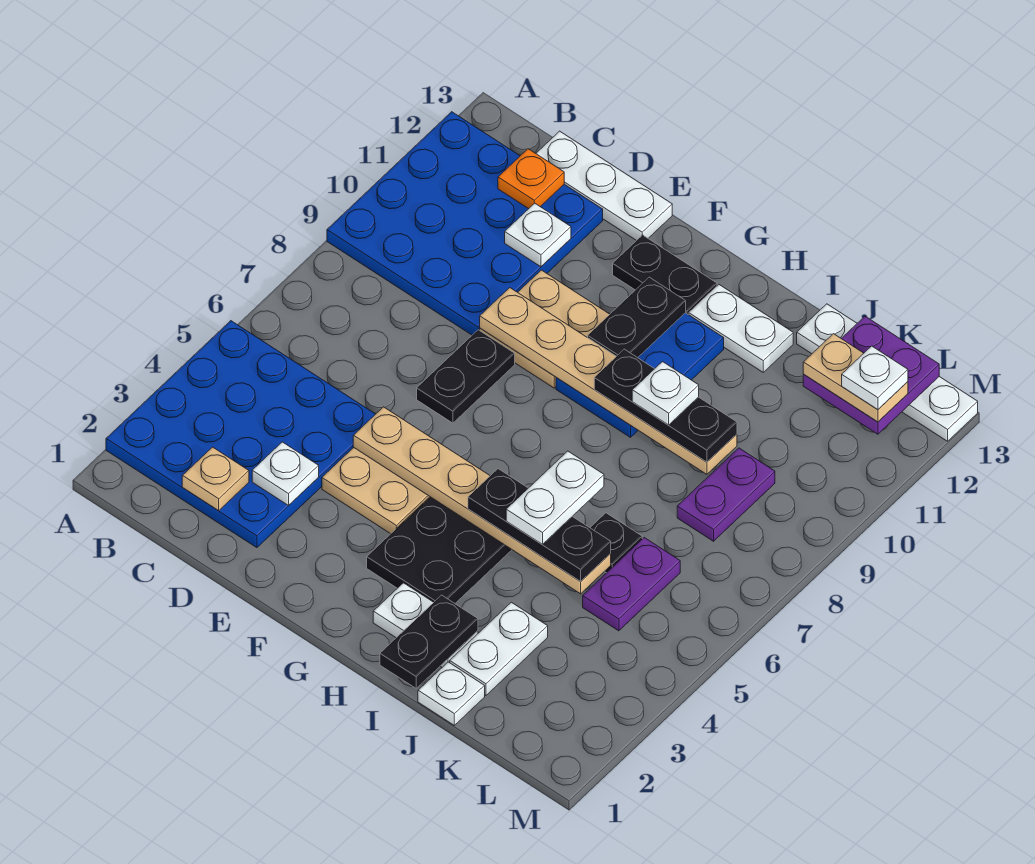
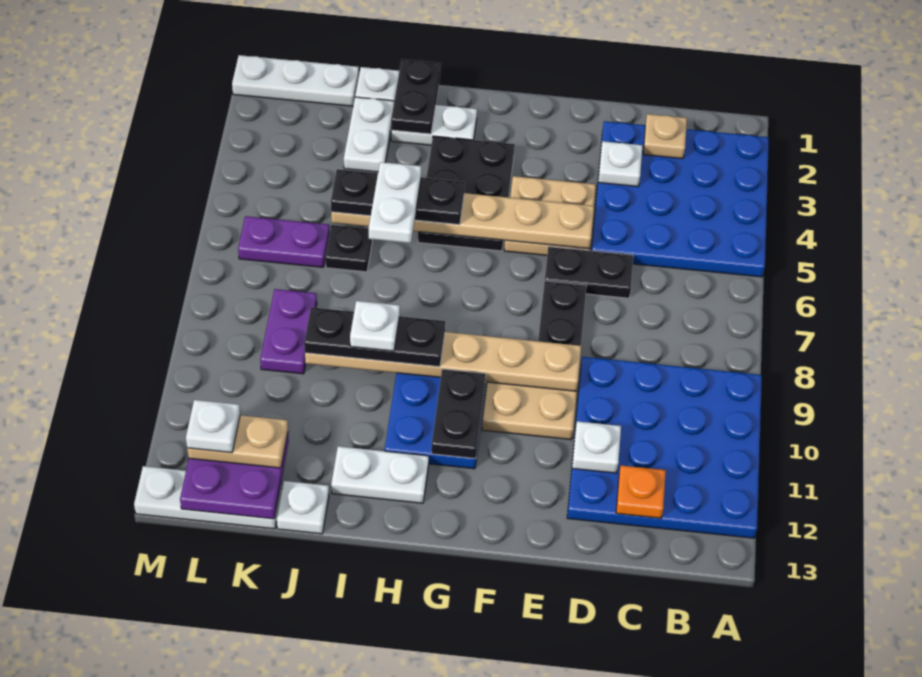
white plate C13:E13 level 1 -> white plate K1:M1 level 1
black plate F12:G12 level 1 -> black plate D6:E6 level 1
purple plate K5:K6 level 1 -> purple plate K6:L6 level 1

